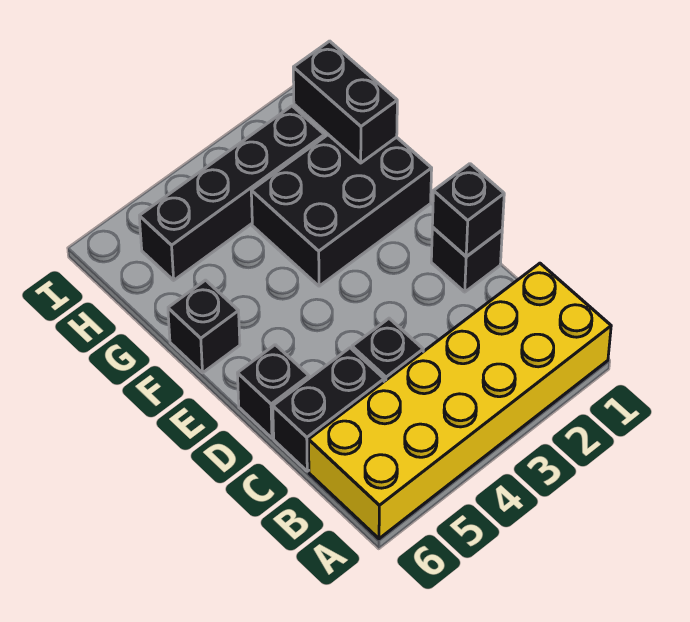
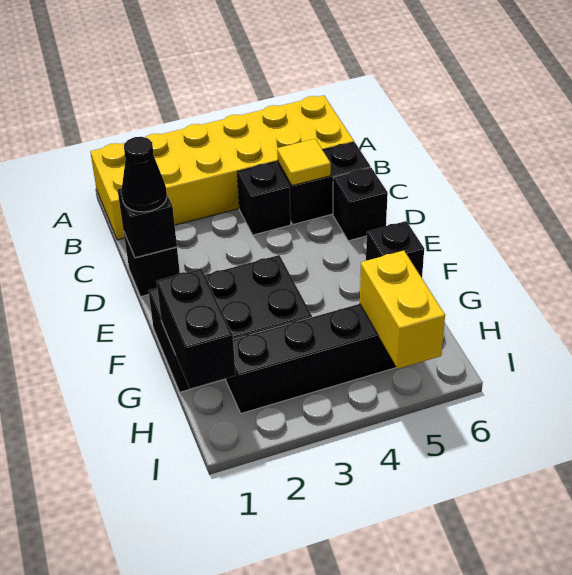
none -> yellow tile C5 level 2
none -> black cone D1 level 3
none -> yellow brick H5:I5 level 2

